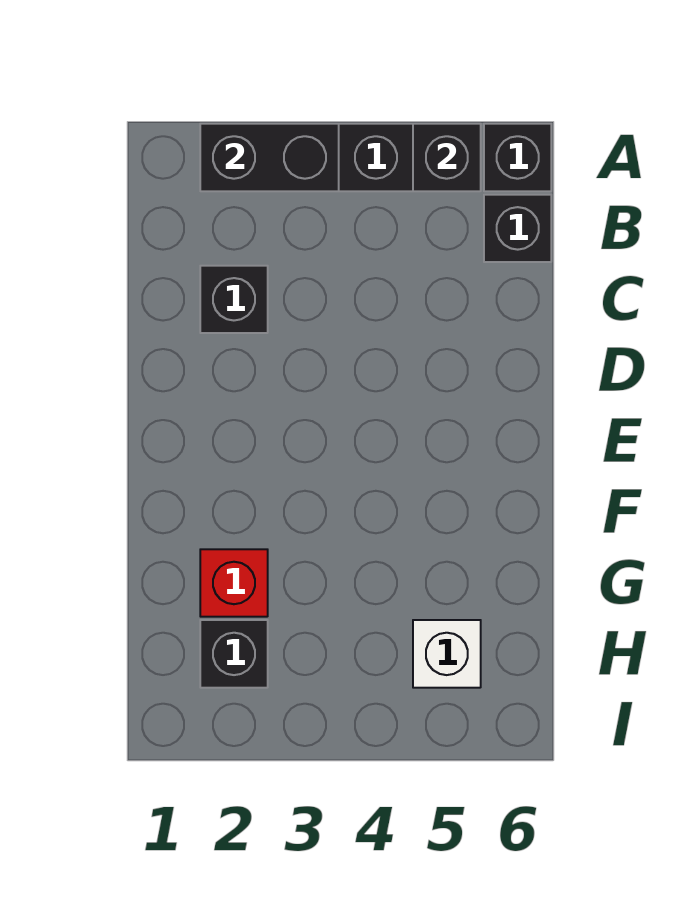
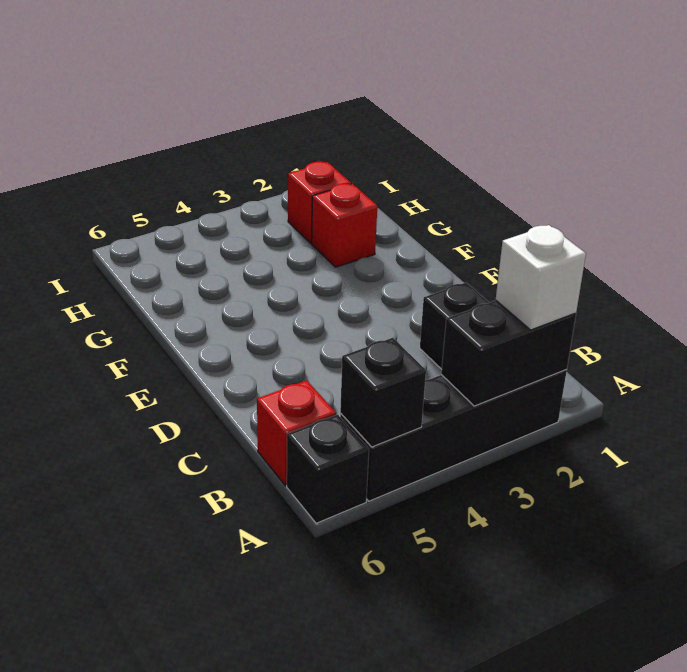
black brick B6 level 1 -> red brick B6 level 1
black brick H2 level 1 -> red brick H2 level 1
white brick H5 level 1 -> white brick A2 level 3

